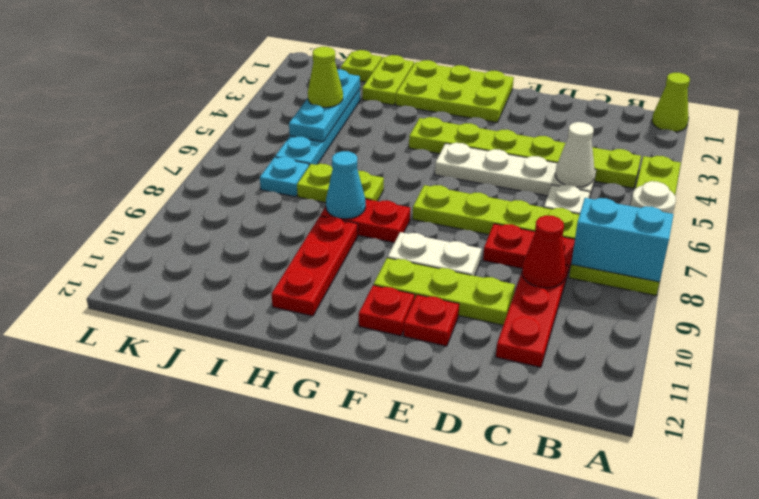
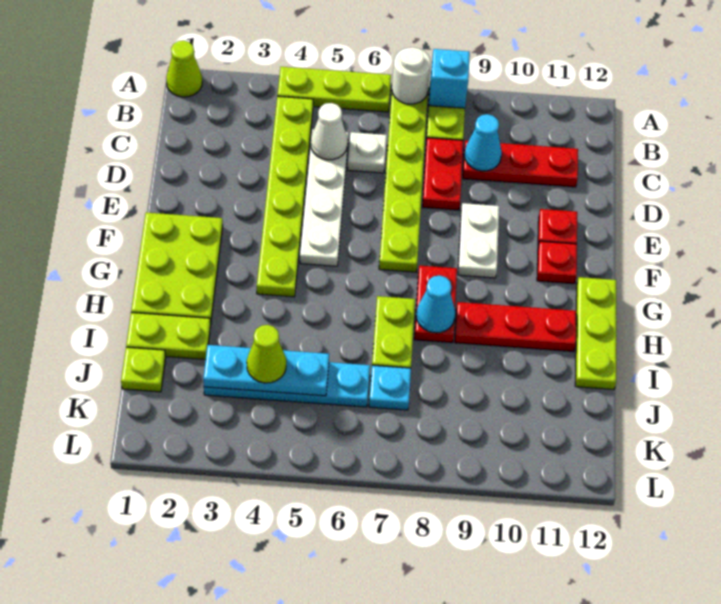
cyan brick A8:B8 level 2 -> cyan brick A8 level 2
red cone C9 level 2 -> cyan cone C9 level 2
lime plate D10:F10 level 1 -> lime plate G12:I12 level 1

